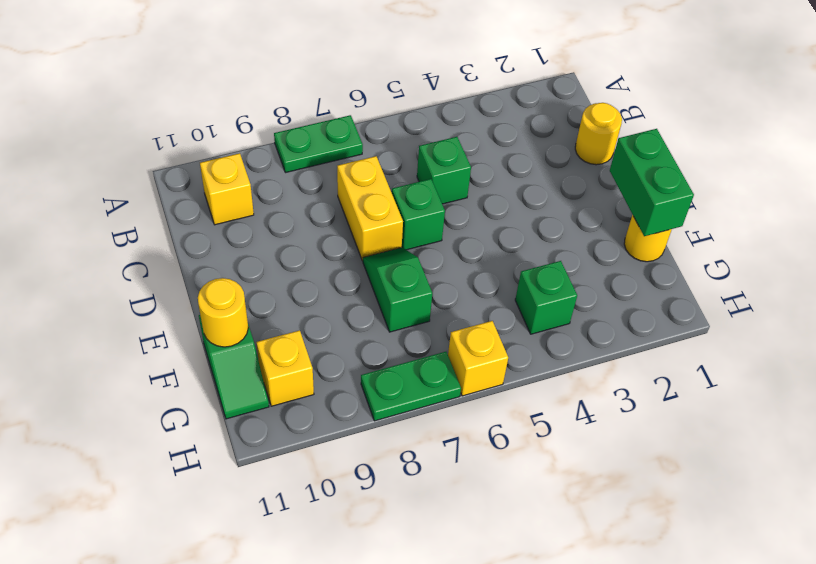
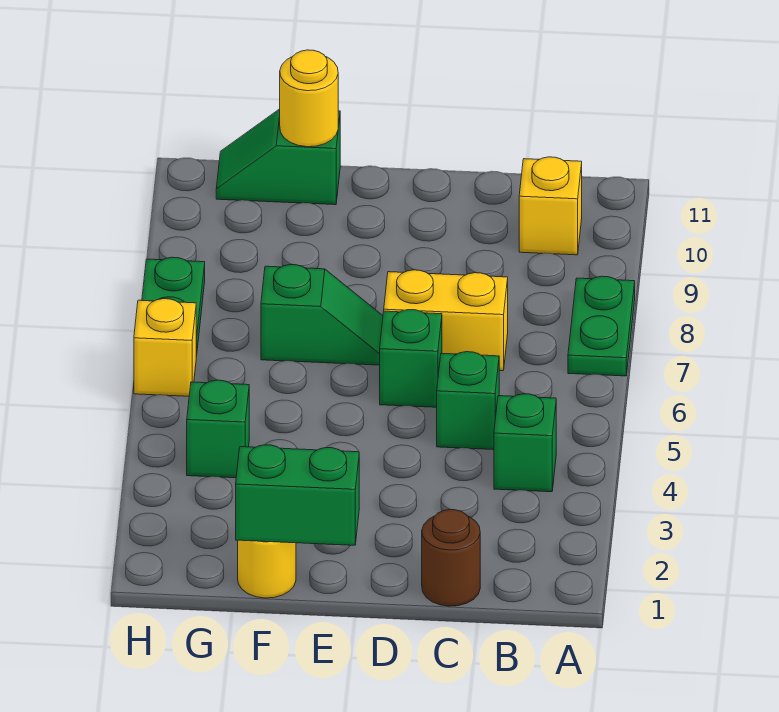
none -> green brick B4 level 1
yellow round brick C1 level 1 -> brown round brick C1 level 1
yellow brick G10 level 1 -> none

